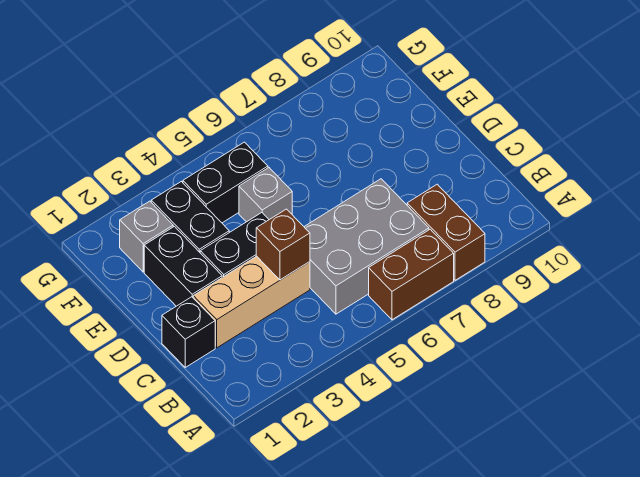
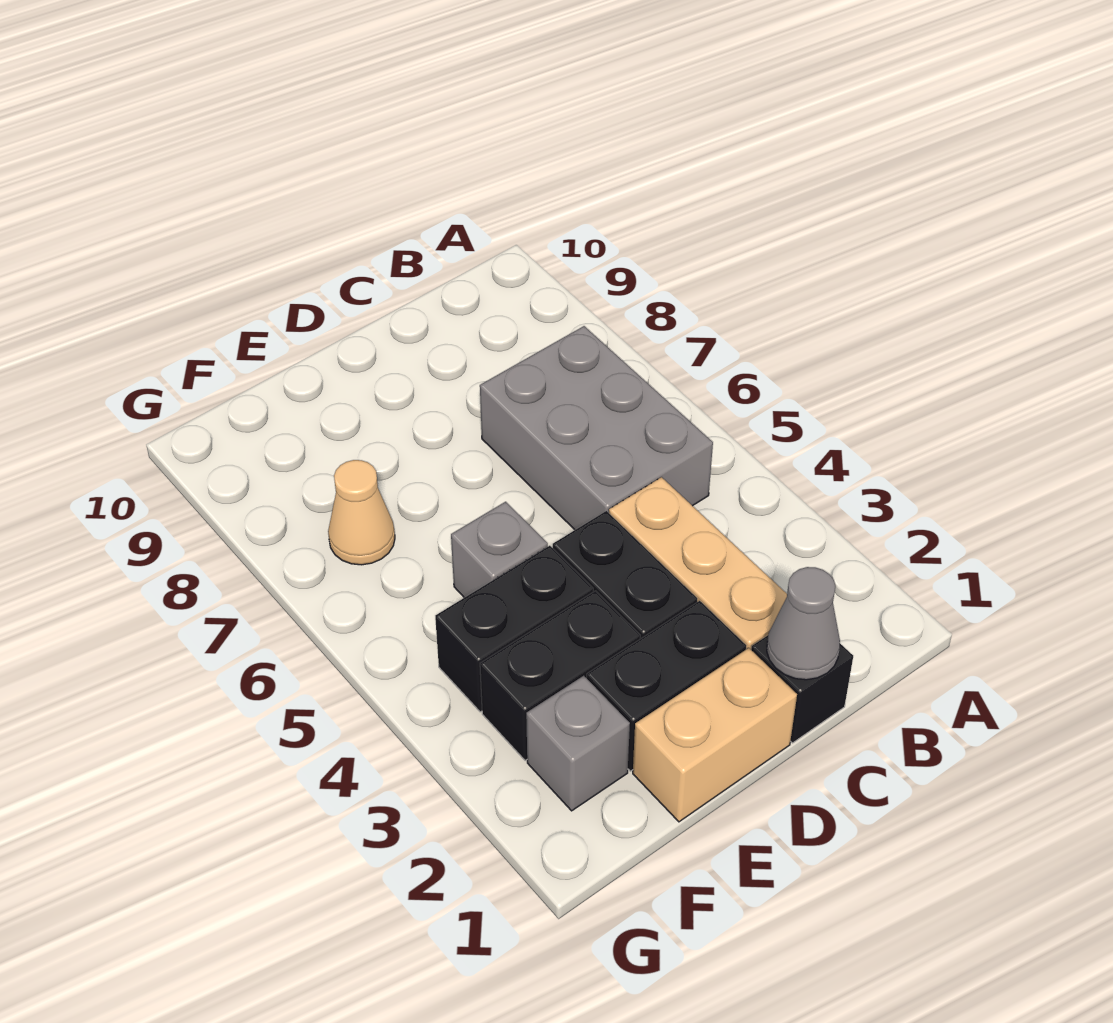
brown brick A6:A7 level 1 -> none
brown brick A8:B8 level 1 -> none
none -> grey cone C1 level 2
brown brick C4 level 2 -> none
none -> tan brick D1:E1 level 1
black brick F4:F5 level 1 -> black brick E4:F4 level 1
none -> tan cone F7 level 1

